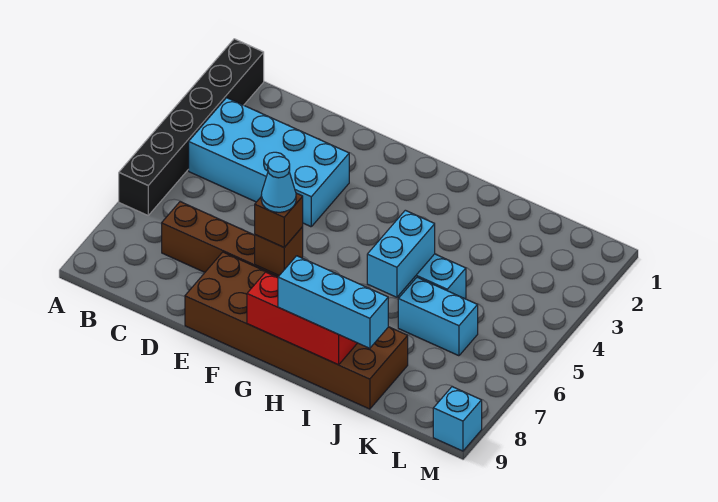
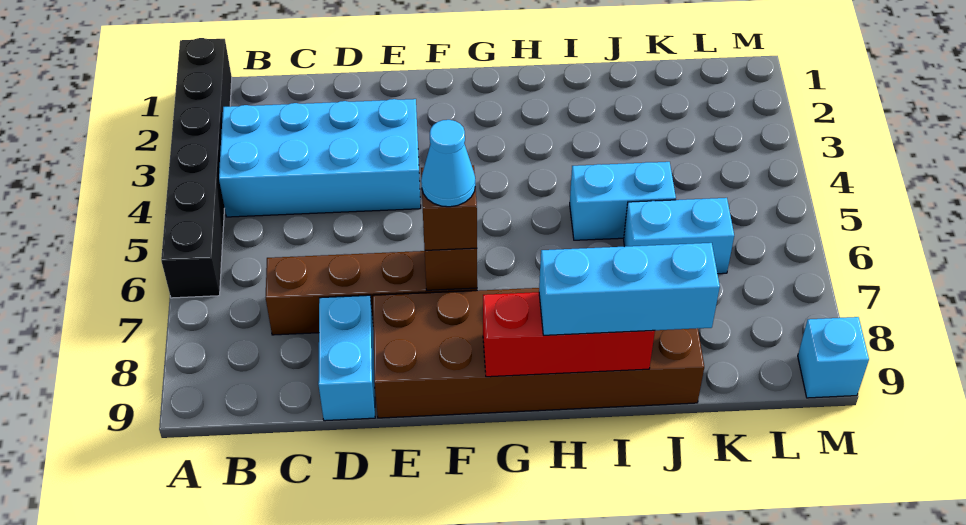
cyan brick I5:I6 level 2 -> cyan brick D8:D9 level 1

